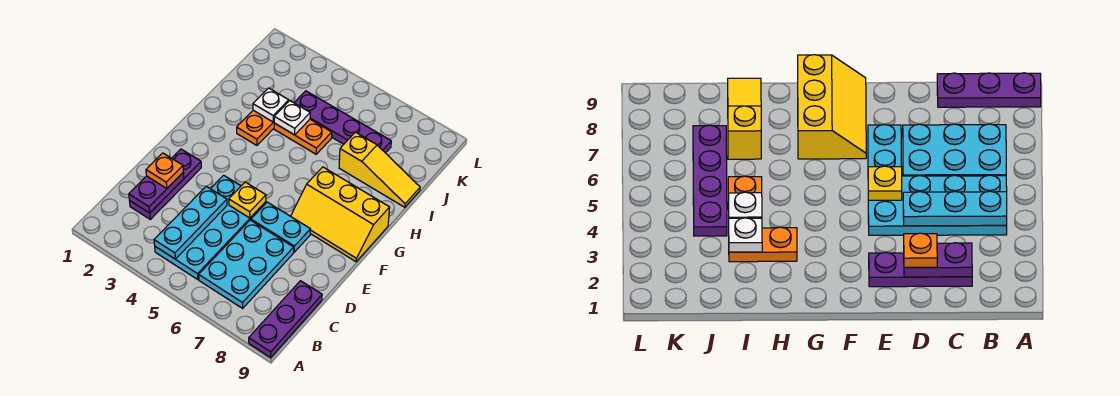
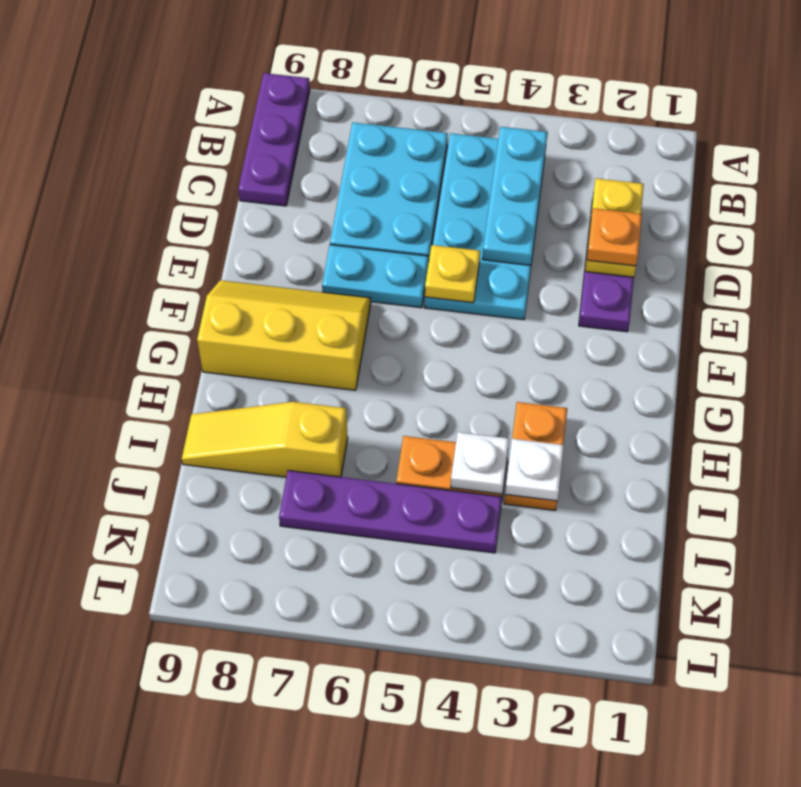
purple plate C2:D2 level 2 -> yellow plate C2:D2 level 2

